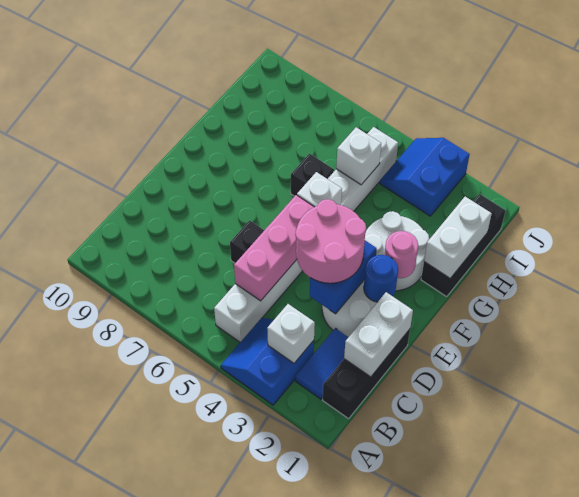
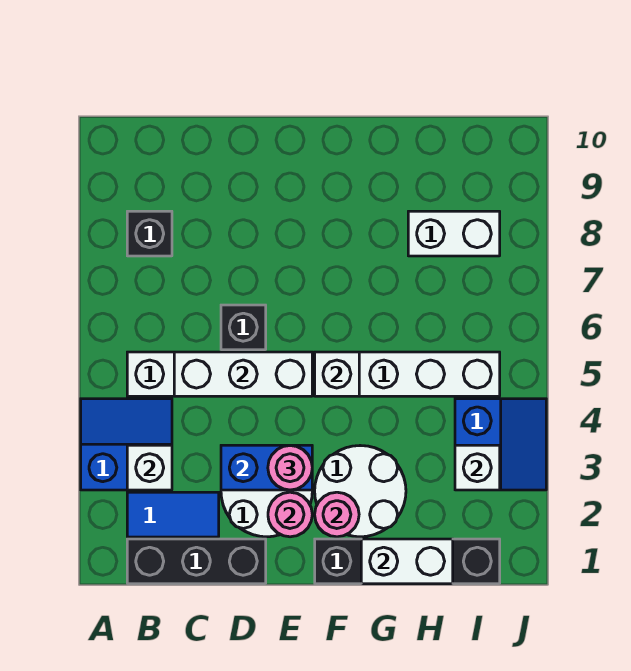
white brick C1:D1 level 2 -> white brick H8:I8 level 1
pink brick C5:E5 level 2 -> white brick C5:E5 level 2
pink round brick D3:E4 level 3 -> pink round brick E3 level 3
blue round brick E2 level 2 -> pink round brick E2 level 2
black brick G1:I1 level 1 -> black brick F1:I1 level 1
black brick G6 level 1 -> black brick B8 level 1
white brick H5 level 2 -> white brick I3 level 2
blue slope I3:J4 level 1 top 3 -> blue slope I3:J4 level 1 top I

